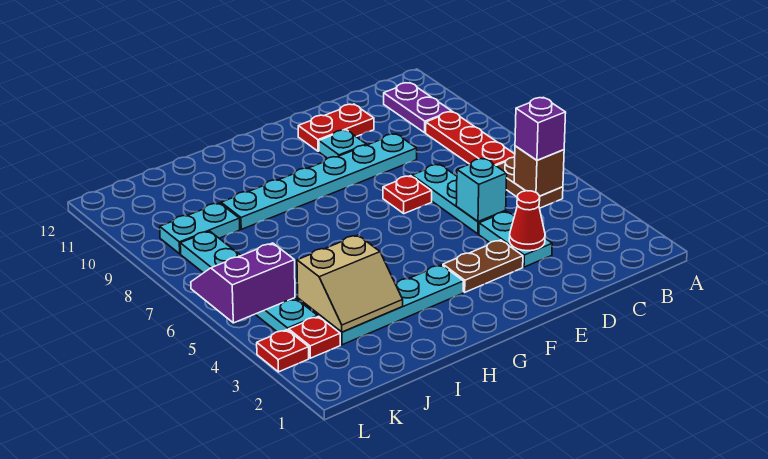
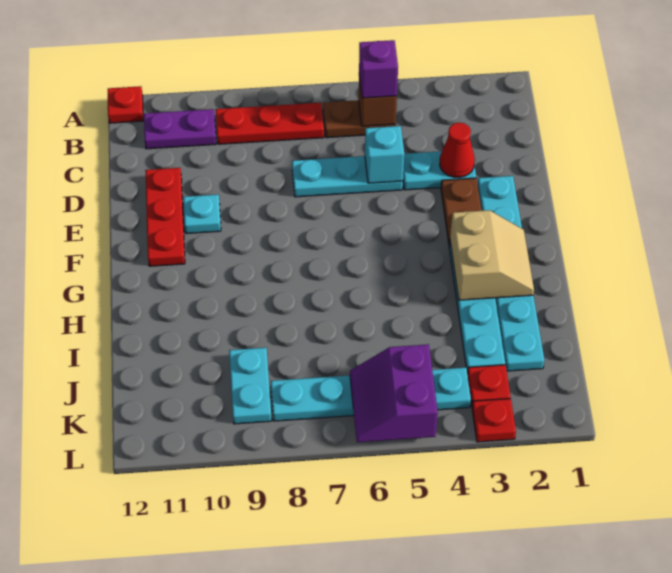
cyan plate D9:I9 level 1 -> cyan plate E2:J2 level 1
red plate D11:E11 level 1 -> red plate D11:F11 level 1
red plate E7 level 1 -> red plate A12 level 1
tan slope I3:J4 level 2 top 4 -> tan slope G2:H3 level 2 top 3

